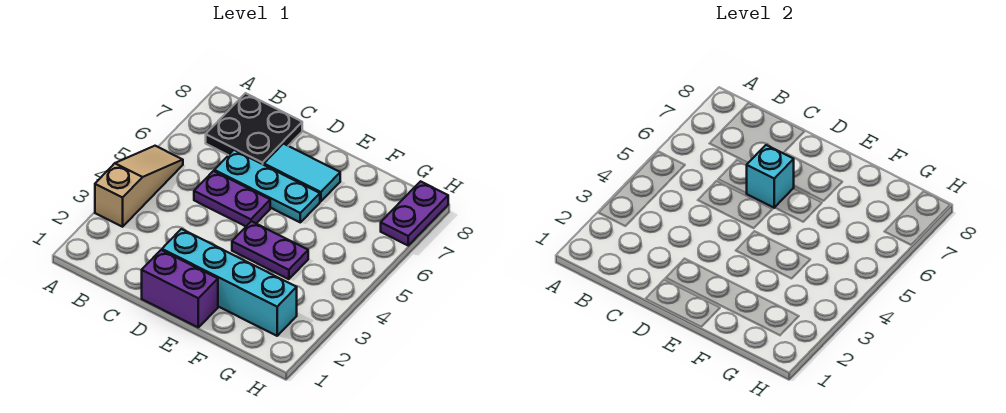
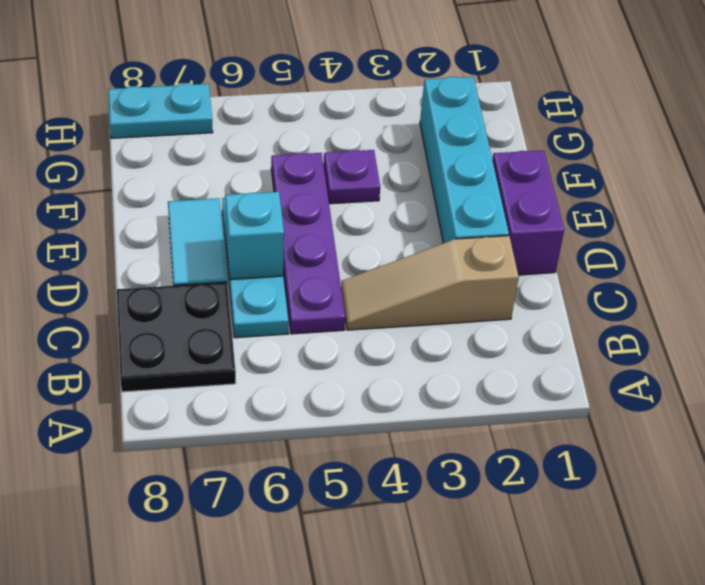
tan slope A3:A5 level 1 top 3 -> tan slope C2:C4 level 1 top 2
purple plate C5:D5 level 1 -> purple plate C5:F5 level 1
purple plate E4:F4 level 1 -> purple plate F4 level 1
purple plate H7:H8 level 1 -> cyan plate H7:H8 level 1

